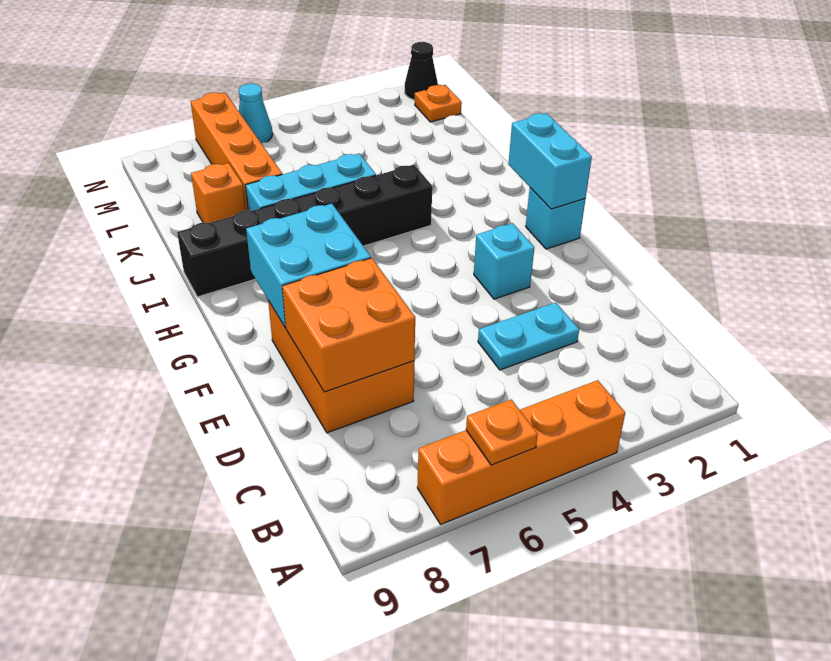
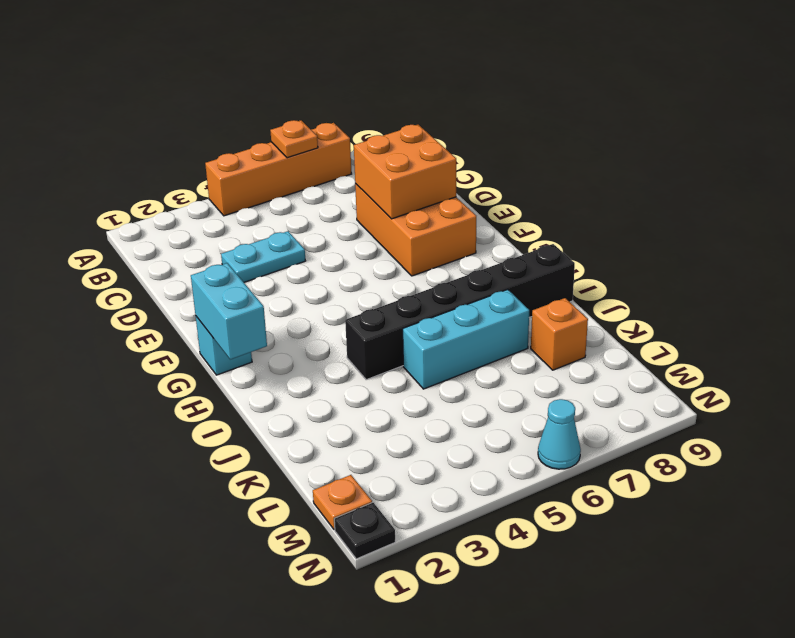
cyan brick F3 level 1 -> none
cyan brick F7:G8 level 2 -> none
orange brick K7:N7 level 1 -> none
black cone N1 level 1 -> black plate N1 level 1

